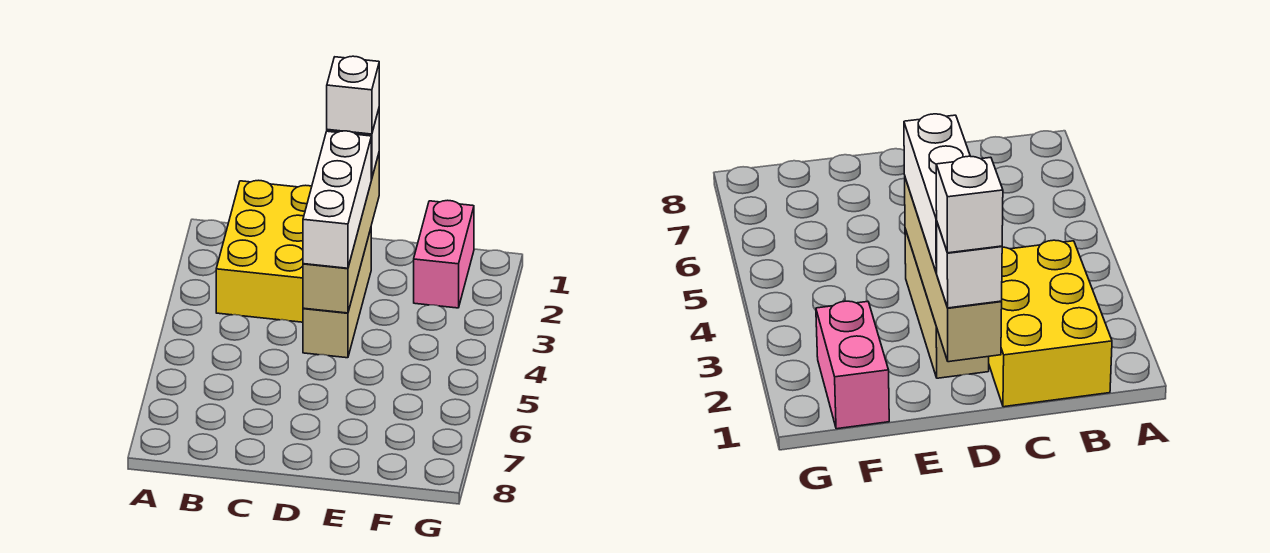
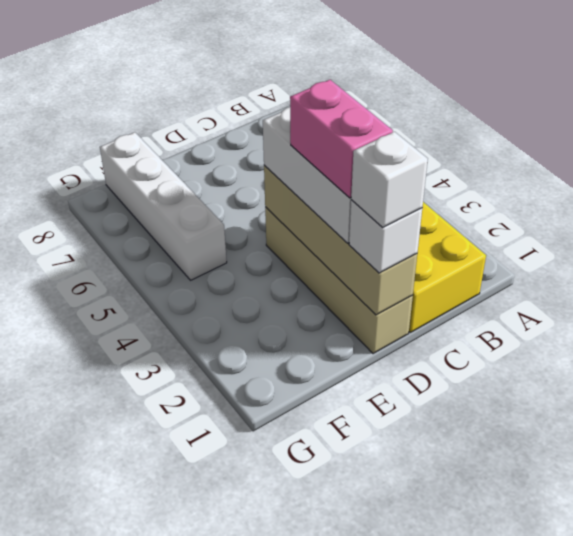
tan brick D2:D4 level 1 -> tan brick D1:D4 level 1
pink brick F1:F2 level 1 -> pink brick D2:D3 level 4
none -> white brick F5:F8 level 1

